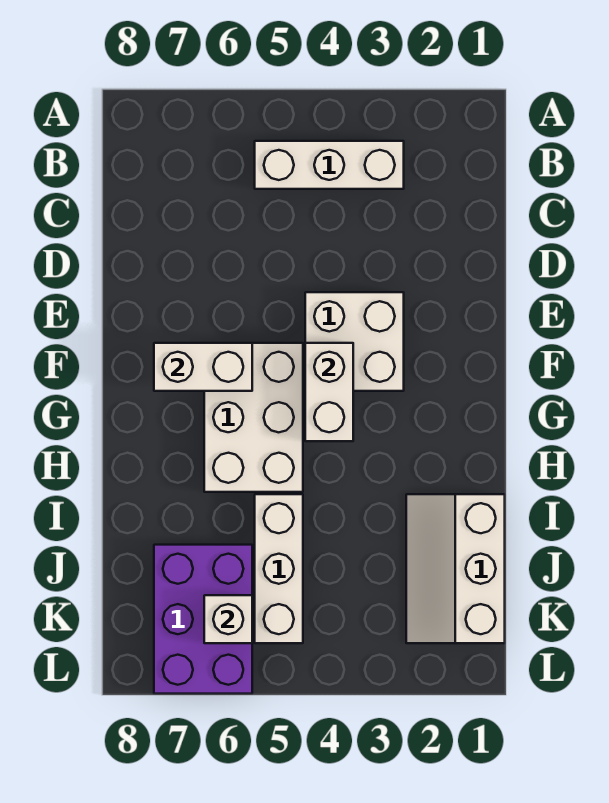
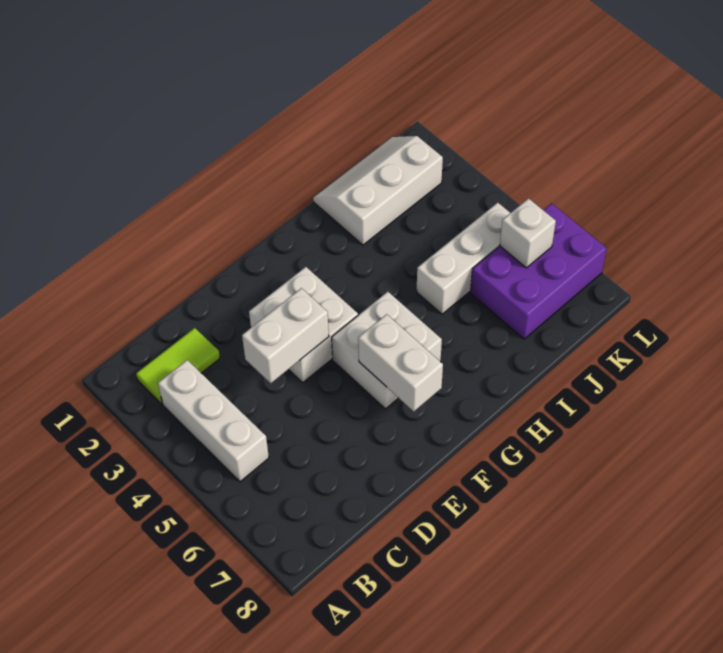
none -> lime tile B2:C2 level 1
white brick F4:G4 level 2 -> white brick D4:E4 level 2
white brick F5:H6 level 1 -> white brick F5:G6 level 1
white slope I1:K2 level 1 top 1 -> white slope I1:K2 level 1 top 2

